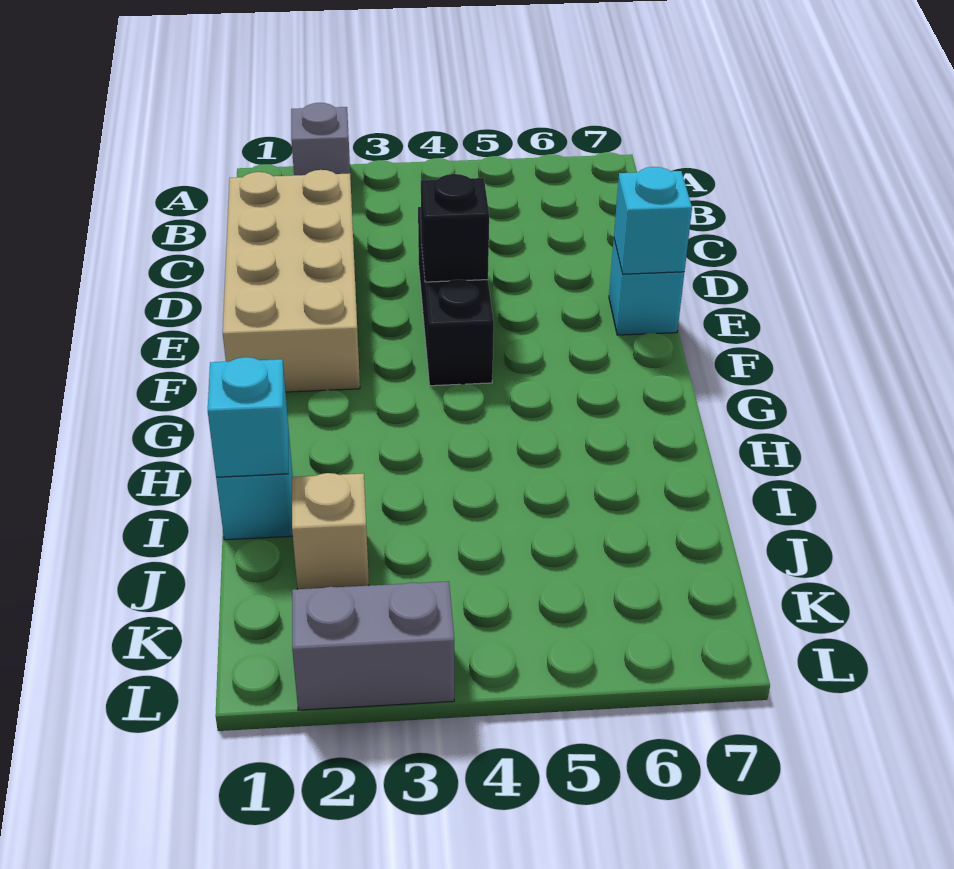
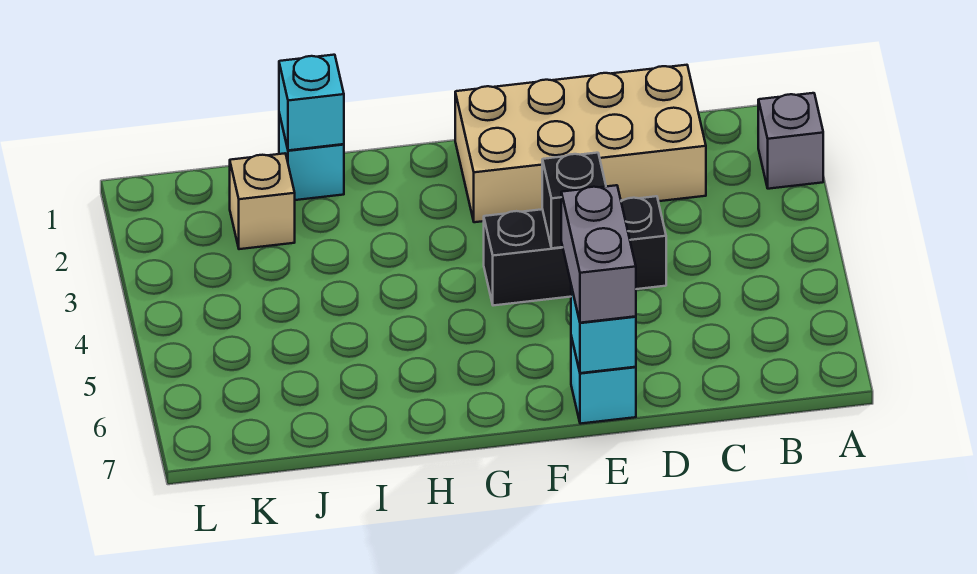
grey brick L2:L3 level 1 -> grey brick E6:E7 level 3

